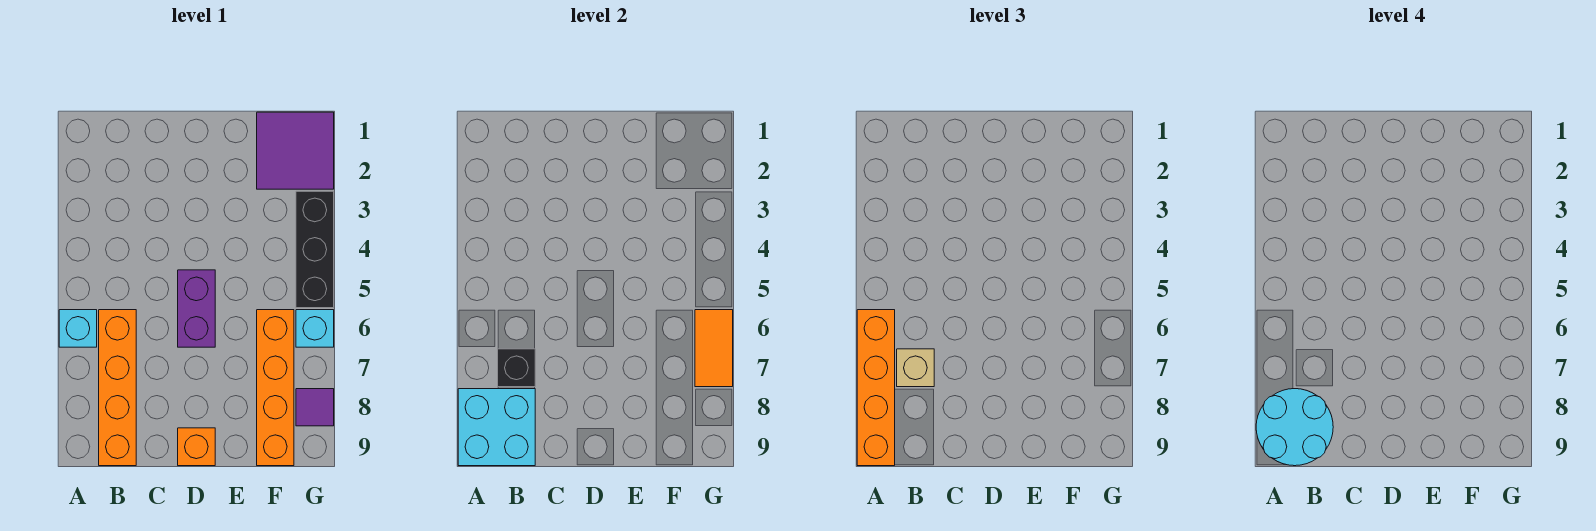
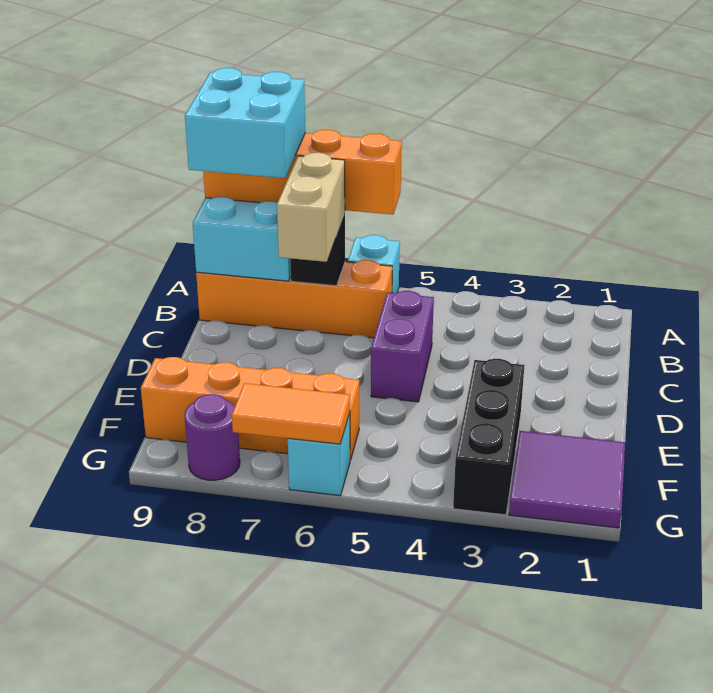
cyan round brick A8:B9 level 4 -> cyan brick A8:B9 level 4
tan brick B7 level 3 -> tan brick B7:C7 level 3
purple brick D5:D6 level 1 -> purple brick C5:D5 level 1
orange brick D9 level 1 -> none
black brick G3:G5 level 1 -> black brick E3:G3 level 1
purple tile G8 level 1 -> purple round brick G8 level 1

